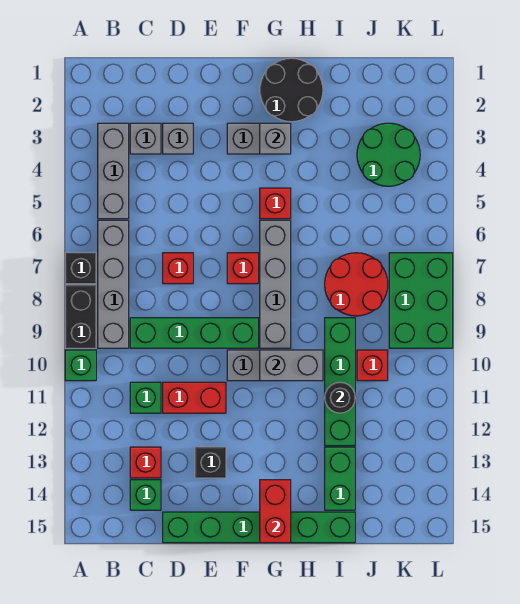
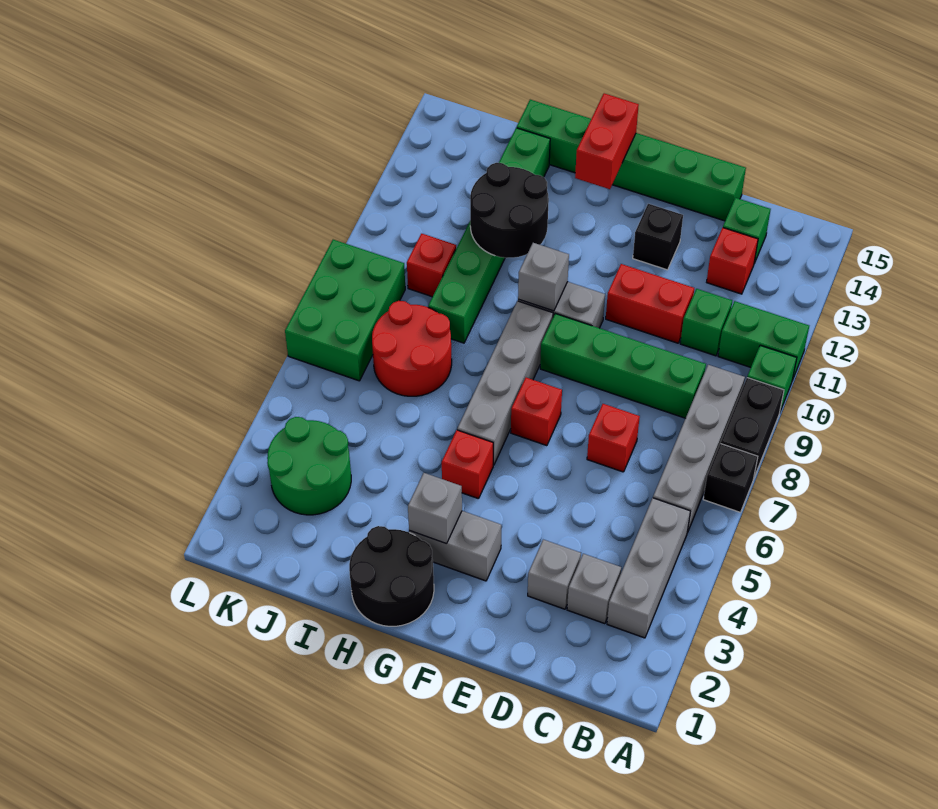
none -> green brick A11:B11 level 1
grey brick G10:H10 level 2 -> grey brick G10 level 2
black round brick I11 level 2 -> black round brick H11:I12 level 2

